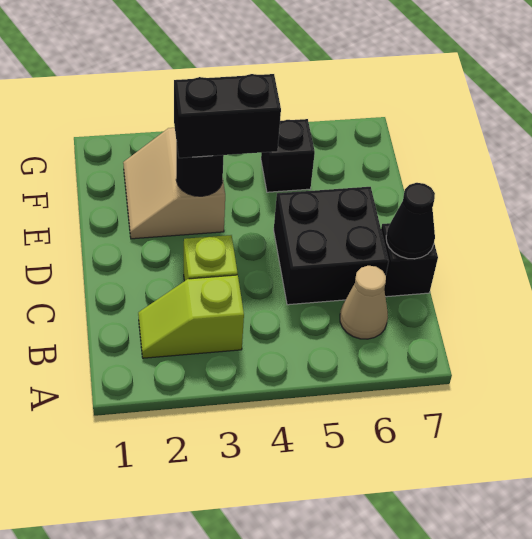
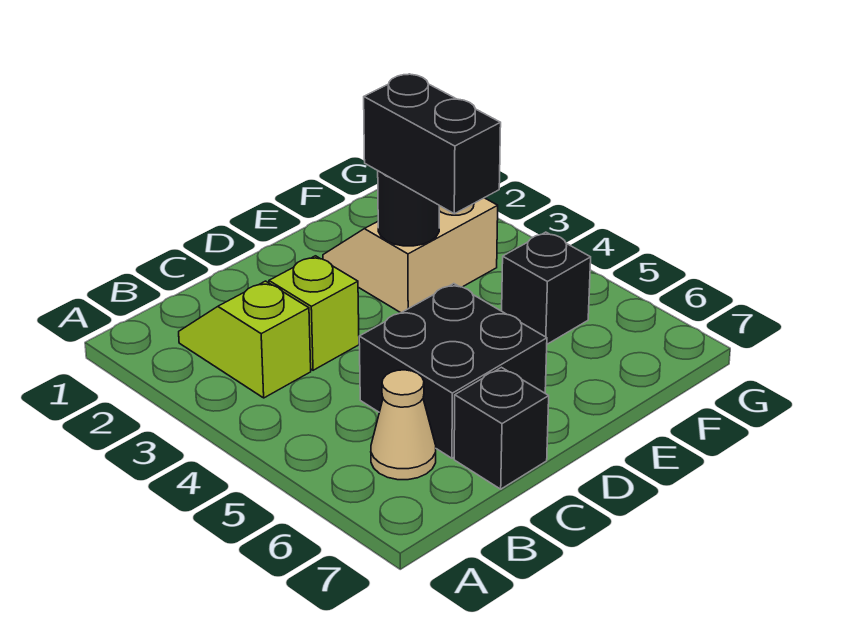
black cone C7 level 2 -> none

